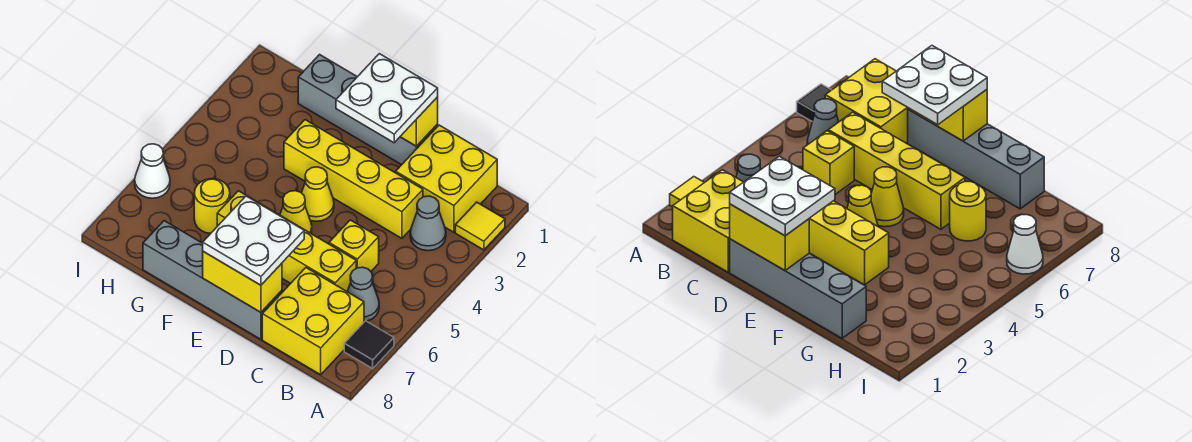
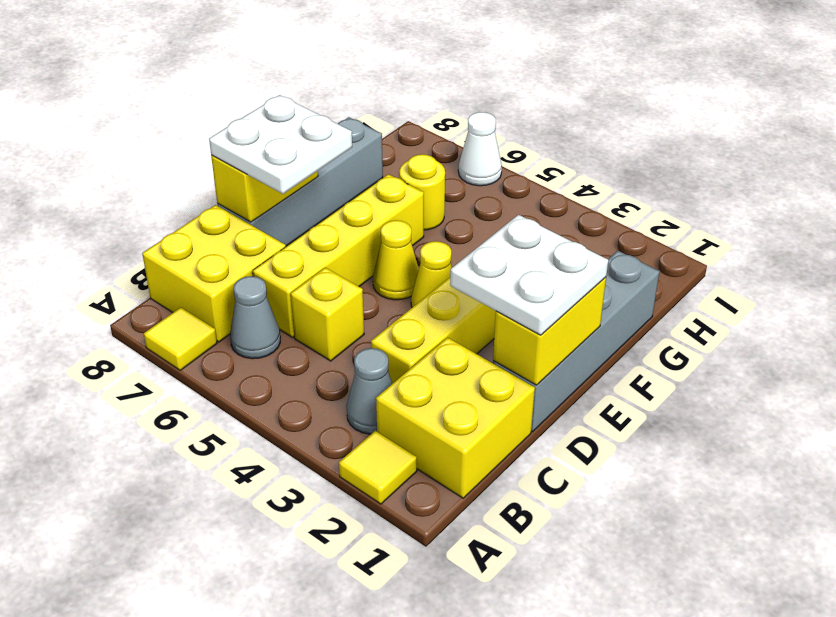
black tile A7 level 1 -> yellow tile A7 level 1

